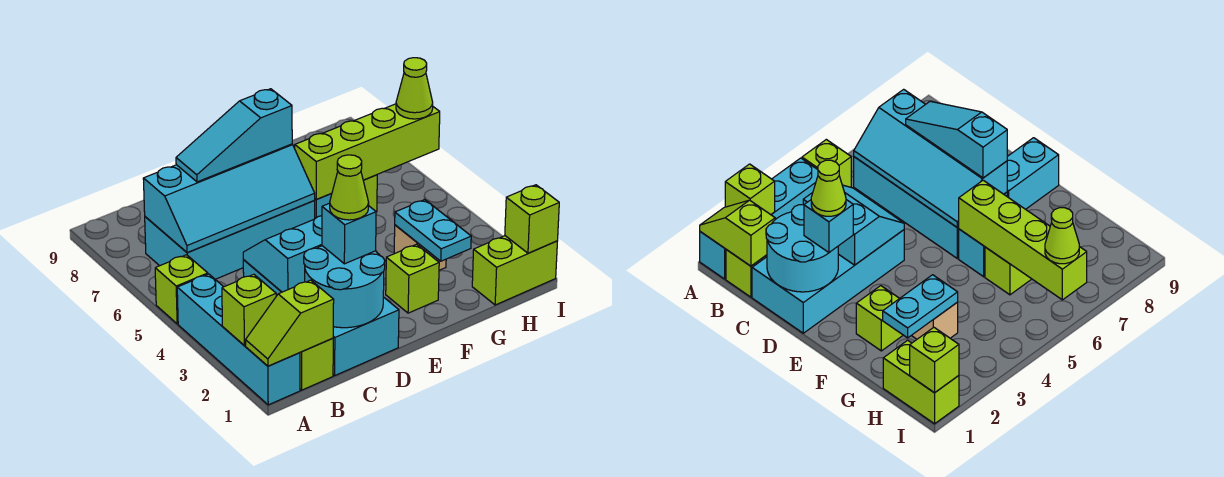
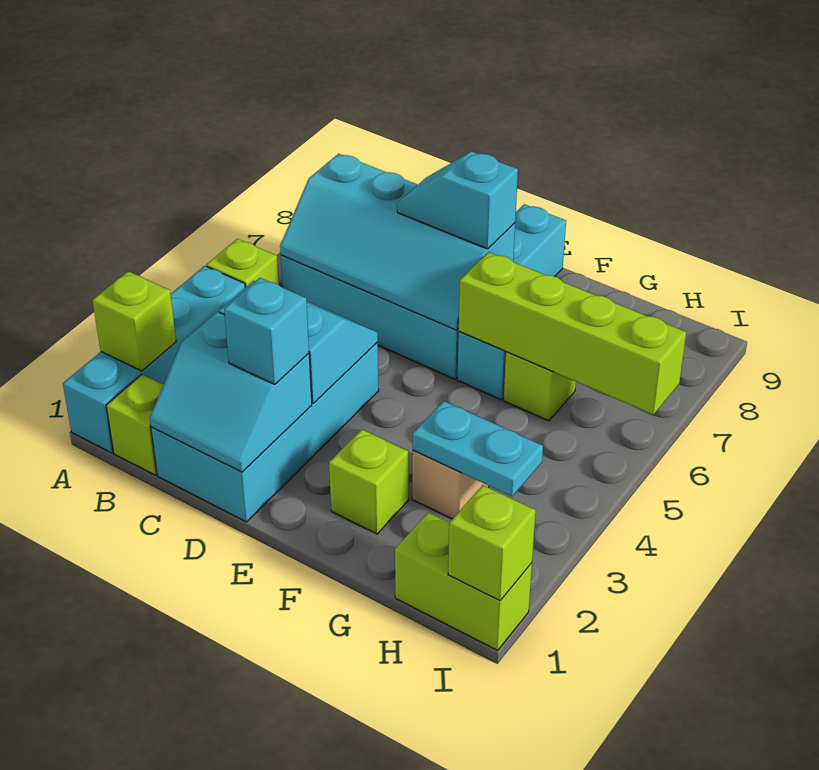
lime slope A1:B1 level 2 top B -> none
cyan round brick C1:D2 level 2 -> cyan slope C1:D2 level 2 top 2
cyan slope C7:E7 level 3 top E -> cyan slope D7:E7 level 3 top E
lime cone D2 level 4 -> none
cyan plate G2:G3 level 2 -> cyan plate G3:H3 level 2
lime cone I6 level 3 -> none

